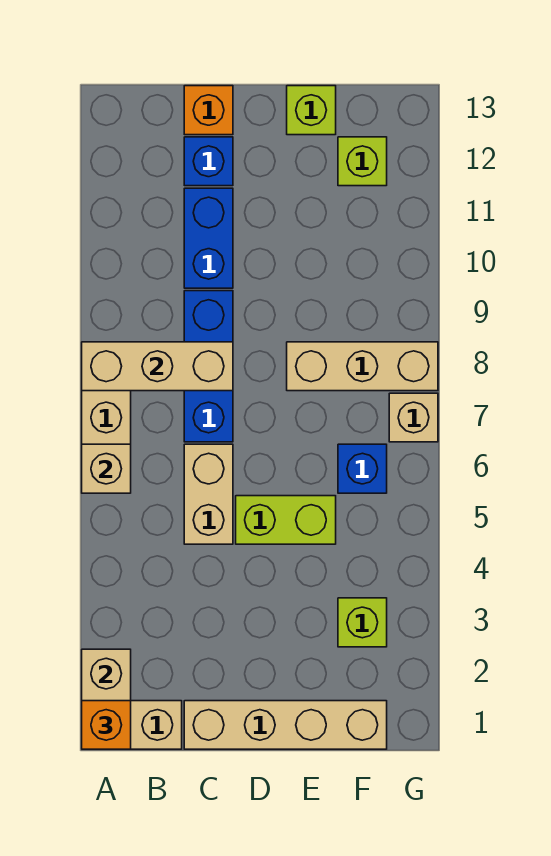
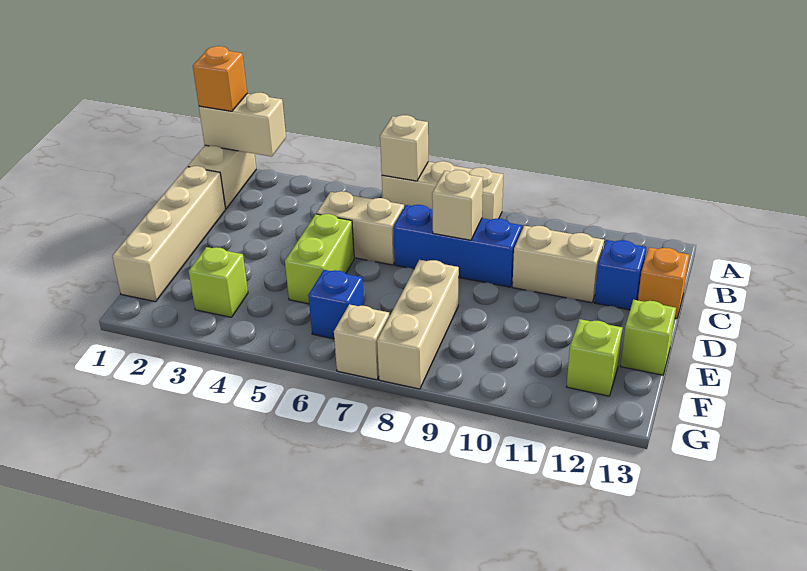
tan brick A8:C8 level 2 -> tan brick C8 level 2
blue brick C10:C11 level 1 -> tan brick C10:C11 level 1

